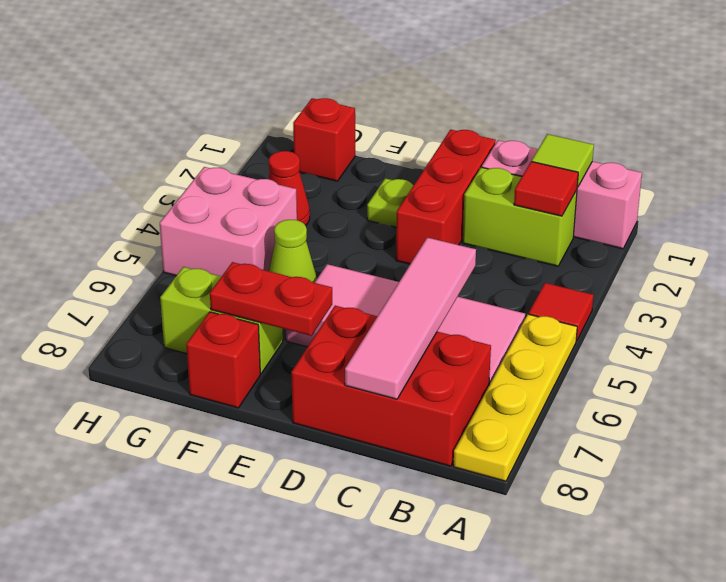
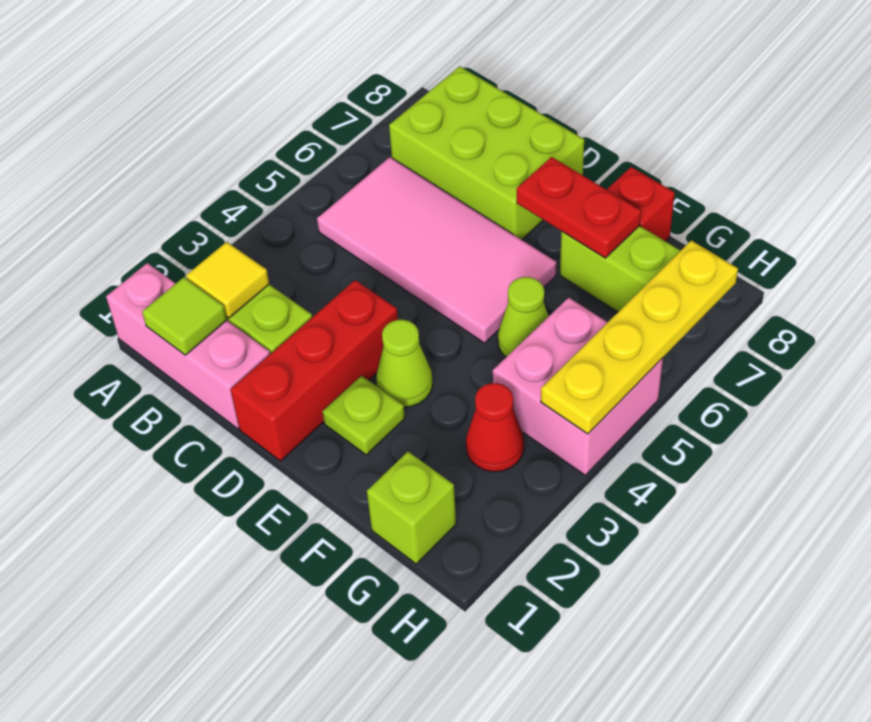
red tile A4 level 1 -> none
yellow plate A5:A8 level 1 -> yellow plate H4:H7 level 2
red tile B2 level 2 -> yellow tile B2 level 2
red brick B7:D8 level 1 -> lime brick B7:D8 level 1
pink tile C5:C8 level 2 -> none
none -> lime cone E3 level 1
red brick G1 level 1 -> lime brick G1 level 1

